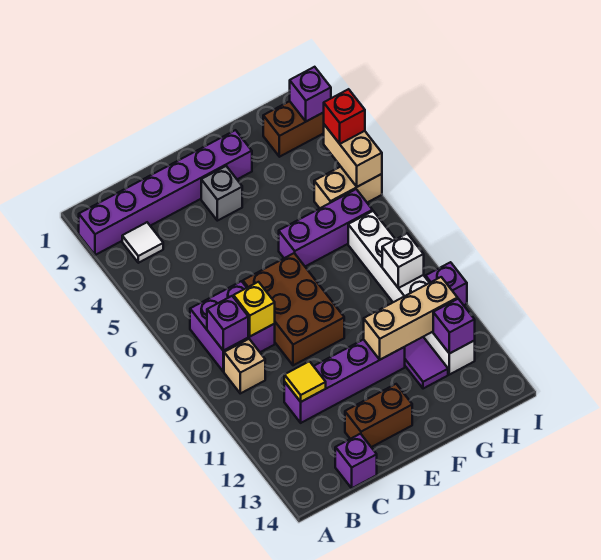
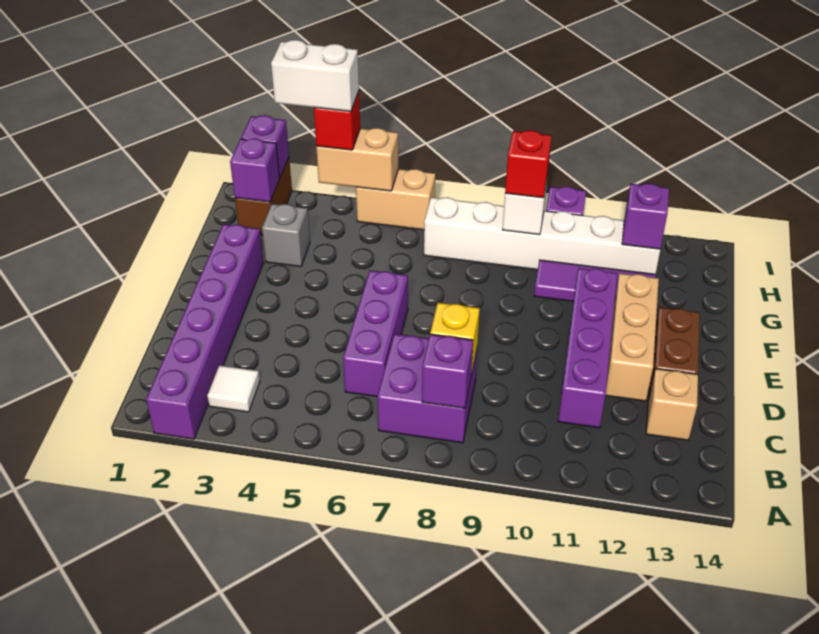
tan brick B9 level 1 -> tan brick C13 level 1
yellow tile C11 level 2 -> none
purple brick C14 level 1 -> purple brick H2 level 2
brown brick D7:E9 level 1 -> none
grey brick E3 level 1 -> grey brick G3 level 1
purple brick F6:H6 level 1 -> purple brick C6:E6 level 1
tan brick F11:H11 level 2 -> tan brick D12:F12 level 1
tan brick H5:I5 level 1 -> tan brick I5:I6 level 1
none -> red brick H9 level 3
none -> white brick I3:I4 level 4

